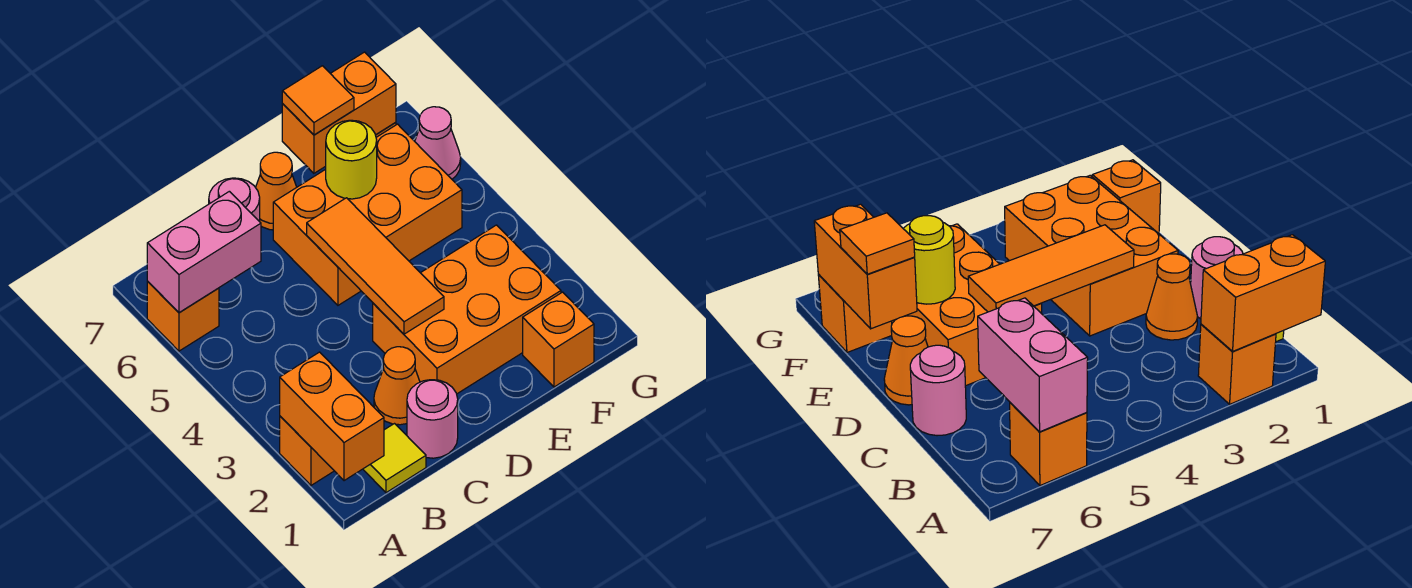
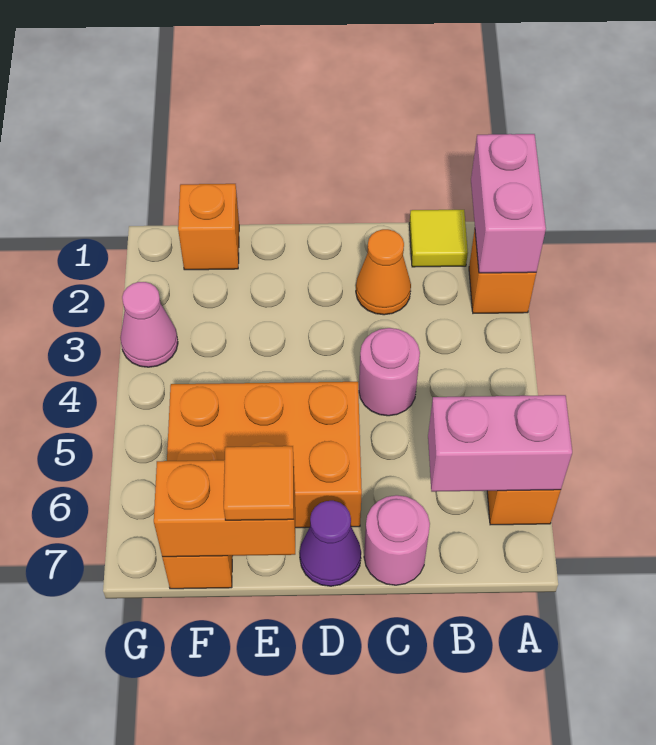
orange brick A1:A2 level 2 -> pink brick A1:A2 level 2
pink round brick C1 level 1 -> pink round brick C4 level 1
orange brick D2:F3 level 1 -> none
orange tile D3:D5 level 2 -> none
orange cone D7 level 1 -> purple cone D7 level 1
yellow round brick E6 level 2 -> none
pink cone G6 level 1 -> pink cone G3 level 1

